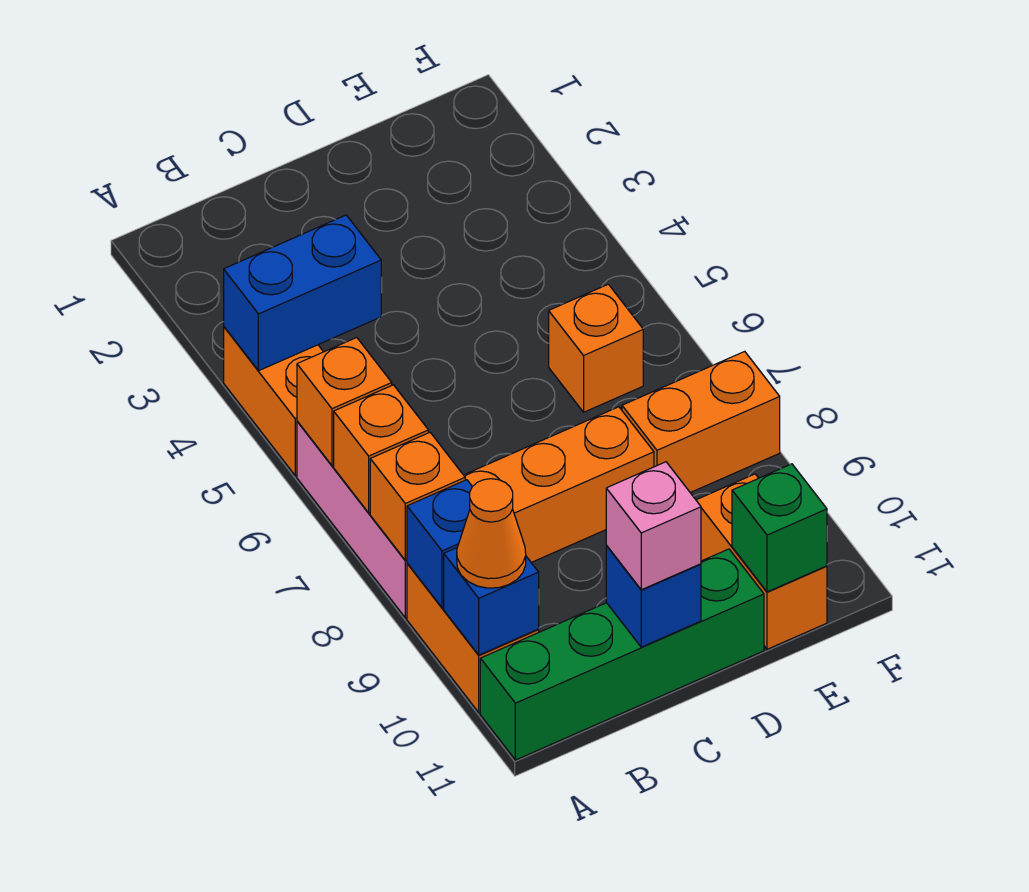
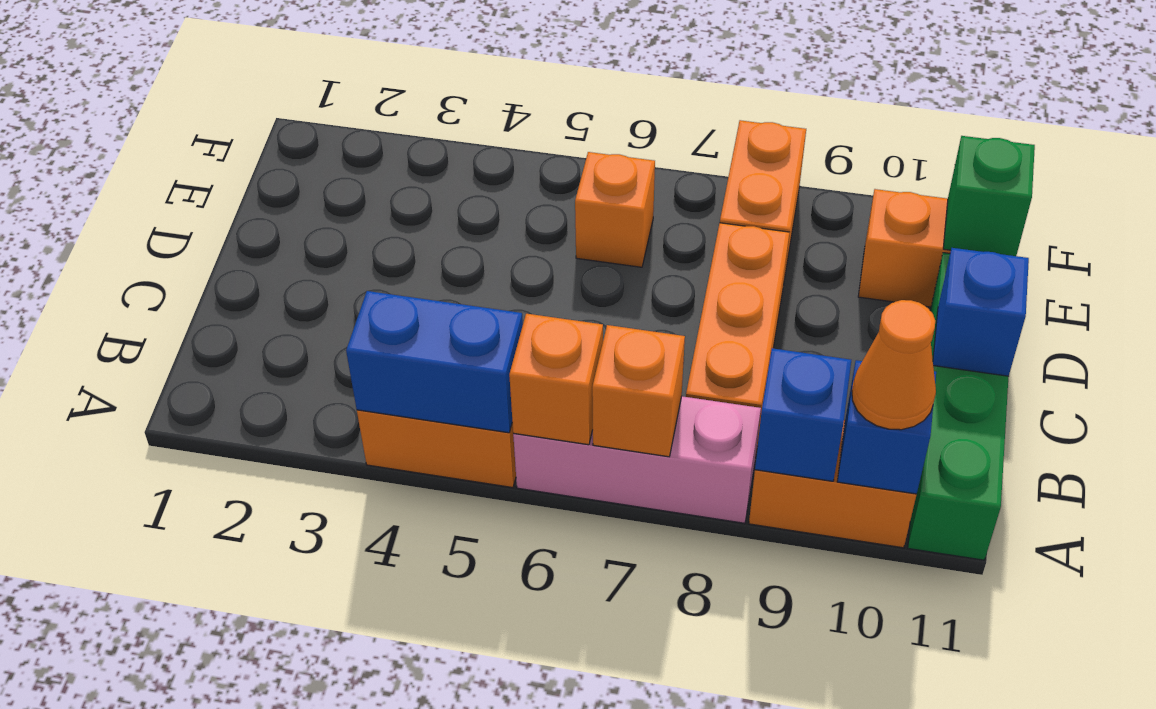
blue brick A4:B4 level 2 -> blue brick A4:A5 level 2
orange brick A8 level 2 -> none
pink brick C11 level 3 -> none

